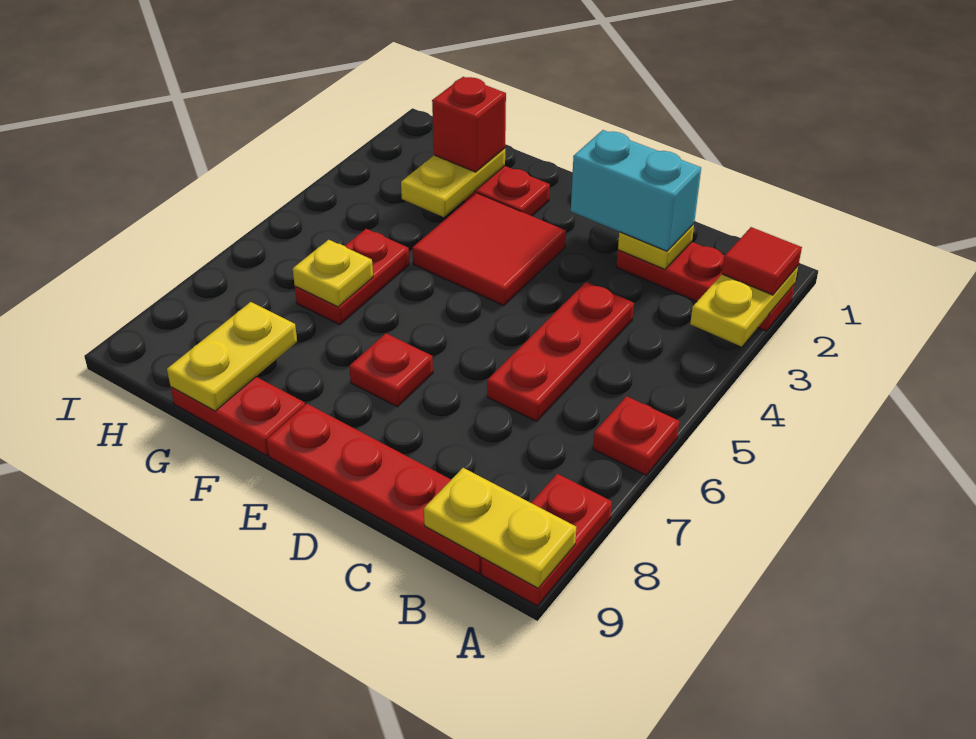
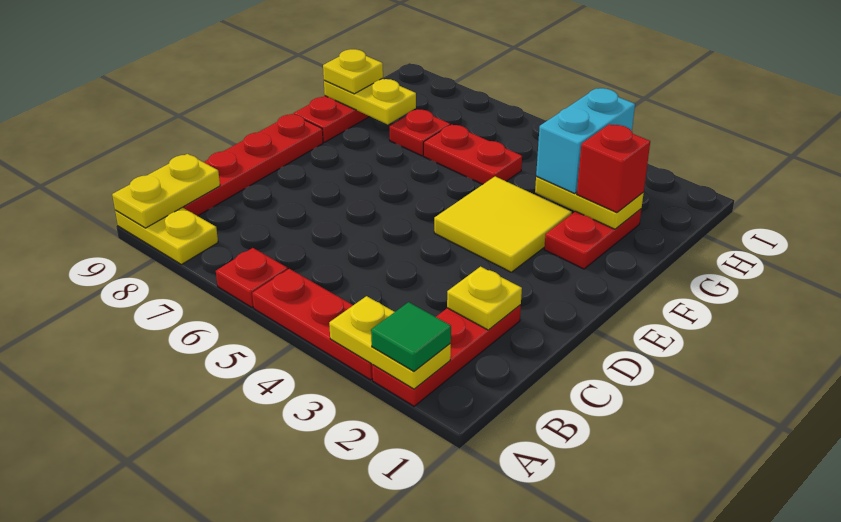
red tile A2 level 3 -> green tile A2 level 3
red plate A8:A9 level 1 -> yellow plate A8:A9 level 1
cyan brick C2:D2 level 3 -> cyan brick G3:H3 level 3
red plate C4:C6 level 1 -> red plate A3:A5 level 1
red tile E3:F4 level 1 -> yellow tile E3:F4 level 1
red plate E7 level 1 -> red plate G7 level 1
yellow plate G6 level 2 -> yellow plate G9 level 3

